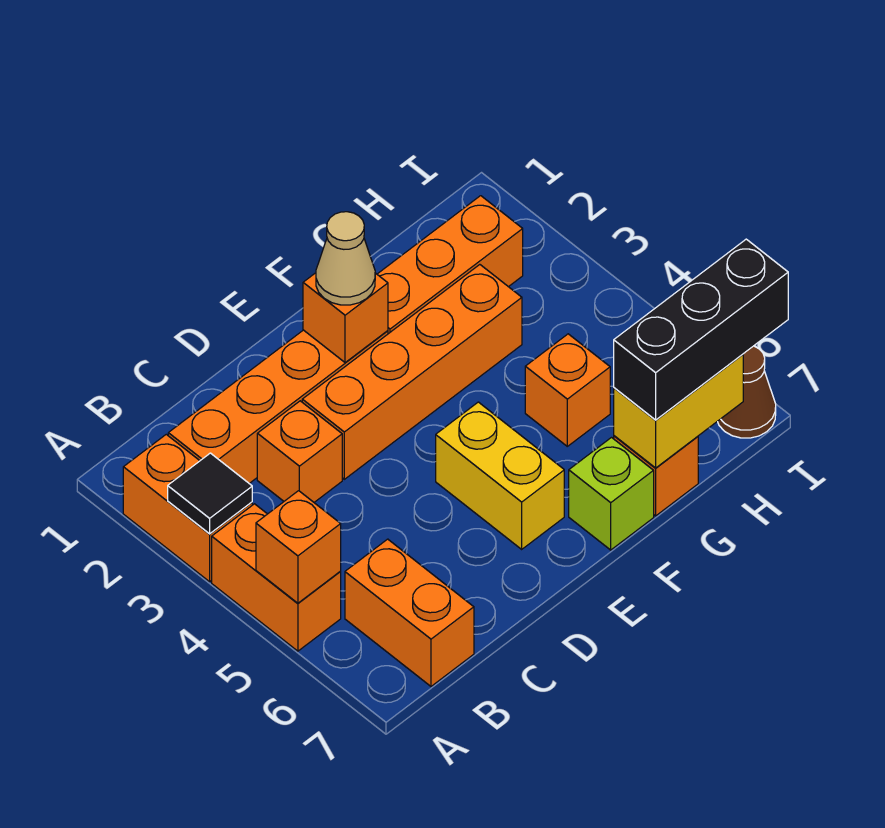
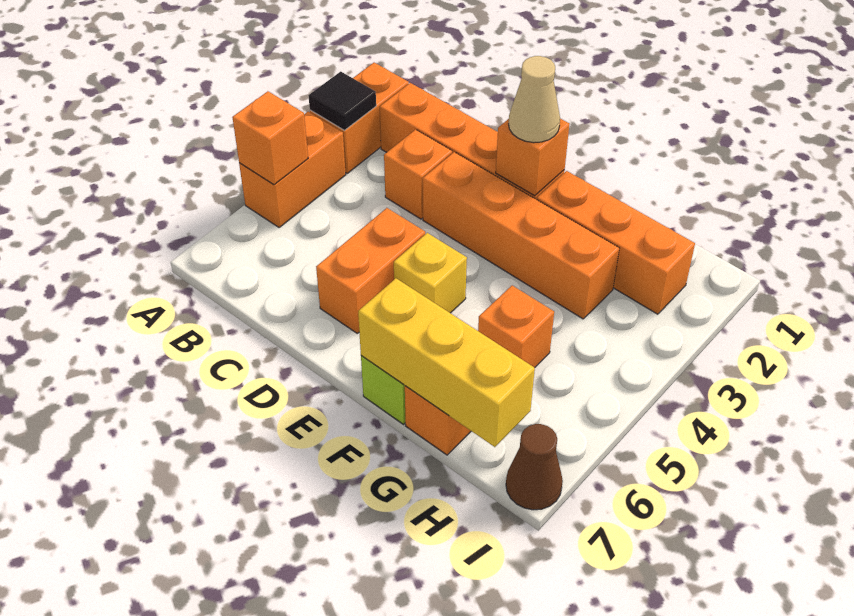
orange brick B6:B7 level 1 -> orange brick D5:D6 level 1
yellow brick E5:E6 level 1 -> yellow brick E5 level 1
yellow brick G7:H7 level 2 -> yellow brick F7:H7 level 2
black brick G7:I7 level 3 -> none

